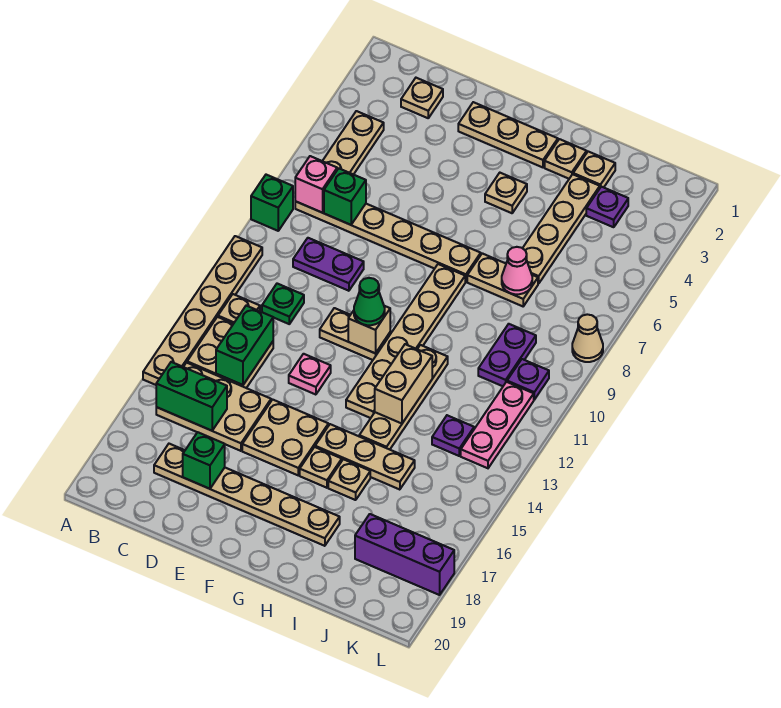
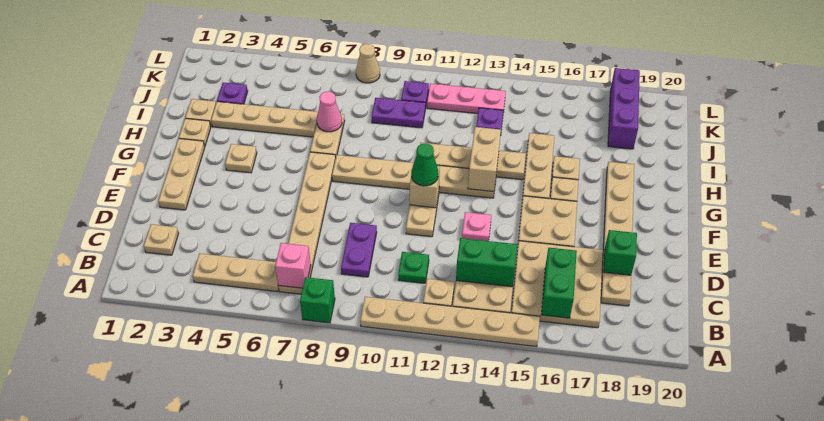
tan plate B15:D16 level 1 -> tan plate B15:D17 level 1
green brick C7 level 2 -> none
tan brick H12:H13 level 2 -> tan brick G13:H13 level 2

